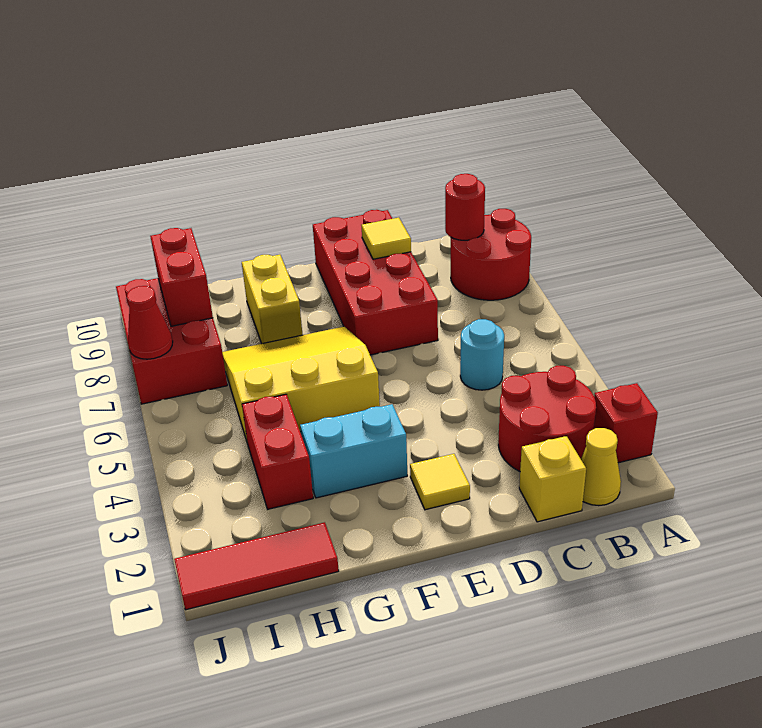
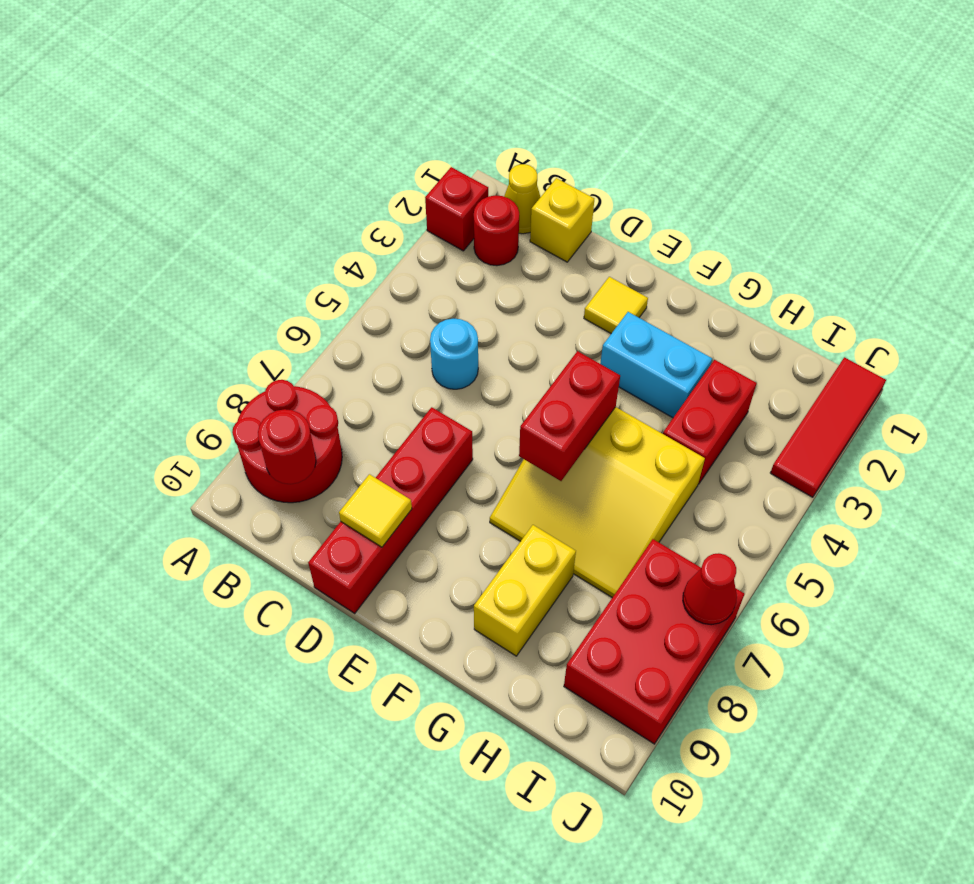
red round brick B2:C3 level 1 -> red round brick B2 level 1
red brick D7:E10 level 1 -> red brick D7:D10 level 1
red tile H1:J1 level 1 -> red tile J1:J3 level 1
red brick I8:I9 level 2 -> red brick F5:F6 level 2

